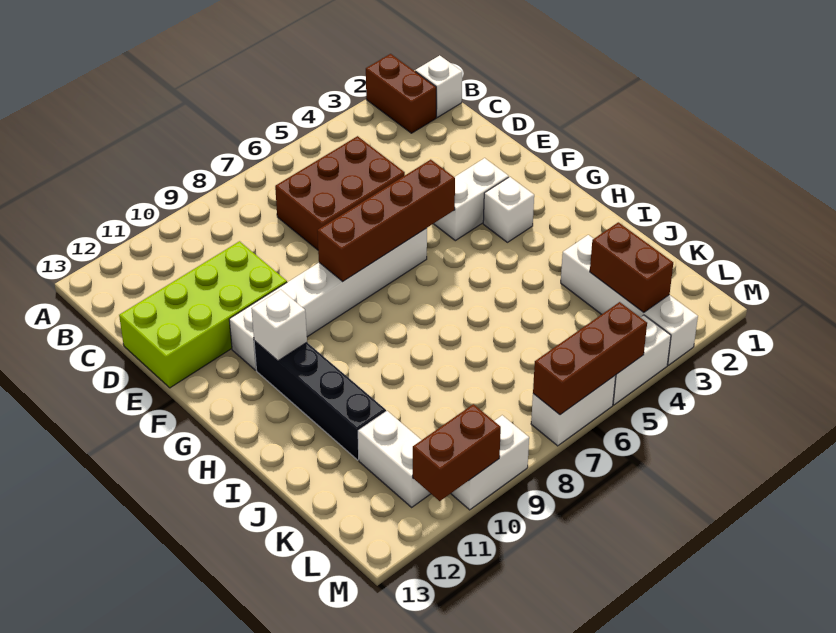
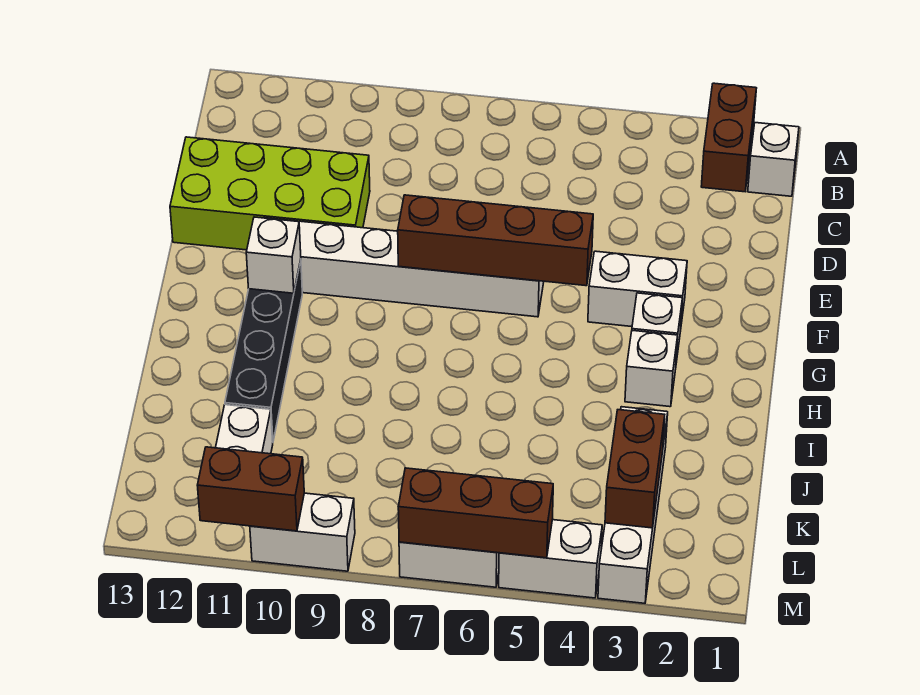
brown brick C5:D7 level 1 -> none
none -> white brick H3 level 1

